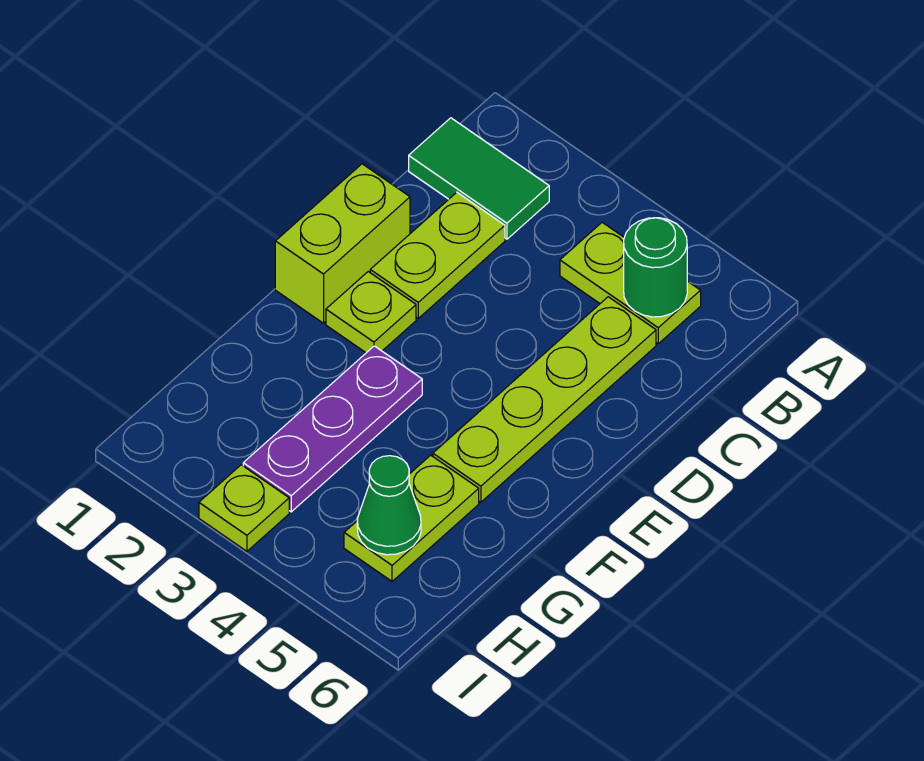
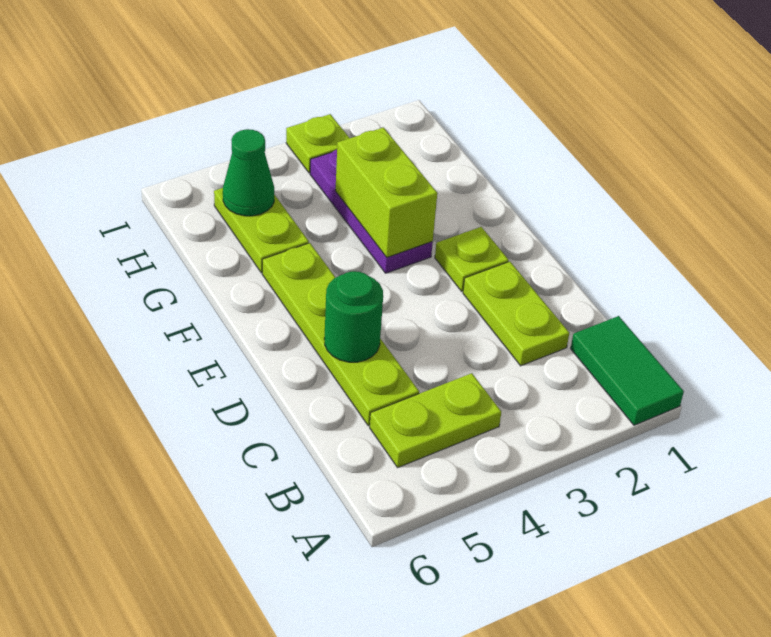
green tile B1:B2 level 1 -> green tile A1:B1 level 1
green round brick B5 level 2 -> green round brick D5 level 2
lime brick D1:E1 level 1 -> lime brick F3:G3 level 2

